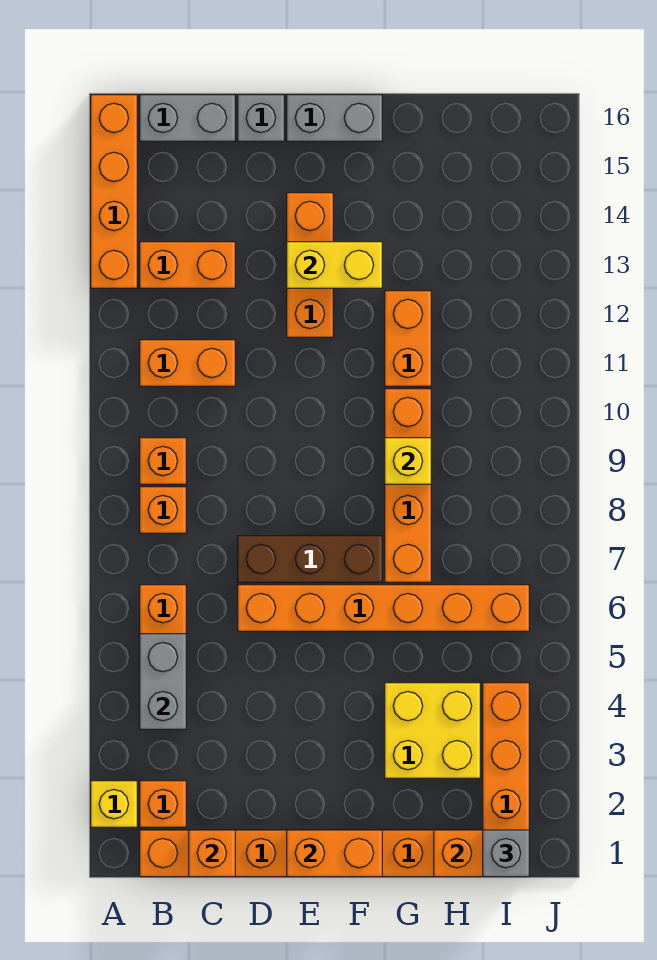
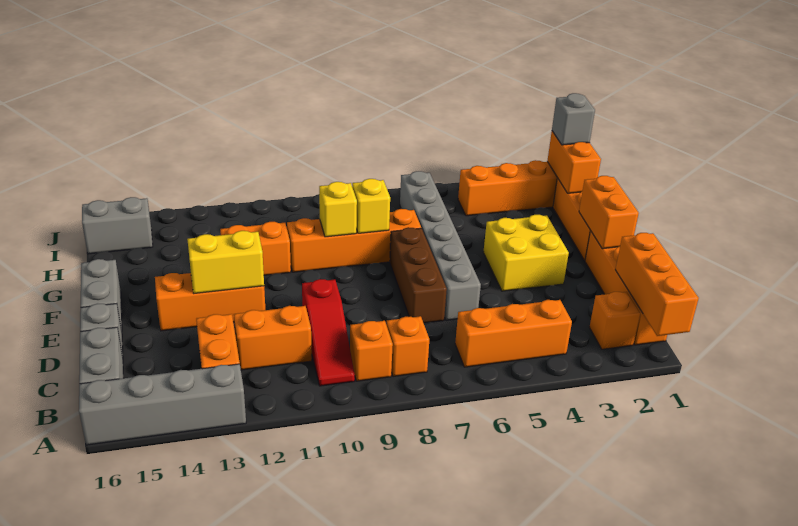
yellow brick A2 level 1 -> yellow brick G8 level 2
orange brick A13:A16 level 1 -> grey brick A13:A16 level 1
grey brick B4:B5 level 2 -> grey brick I15:I16 level 1
none -> red slope B10:D10 level 1 top D
orange brick B11:C11 level 1 -> orange brick C11:C12 level 1
orange brick C1 level 2 -> orange brick A1:C1 level 2
orange brick D6:I6 level 1 -> grey brick D6:I6 level 1
yellow brick E13:F13 level 2 -> yellow brick E12:E13 level 2
yellow brick G3:H4 level 1 -> yellow brick E3:F4 level 1

